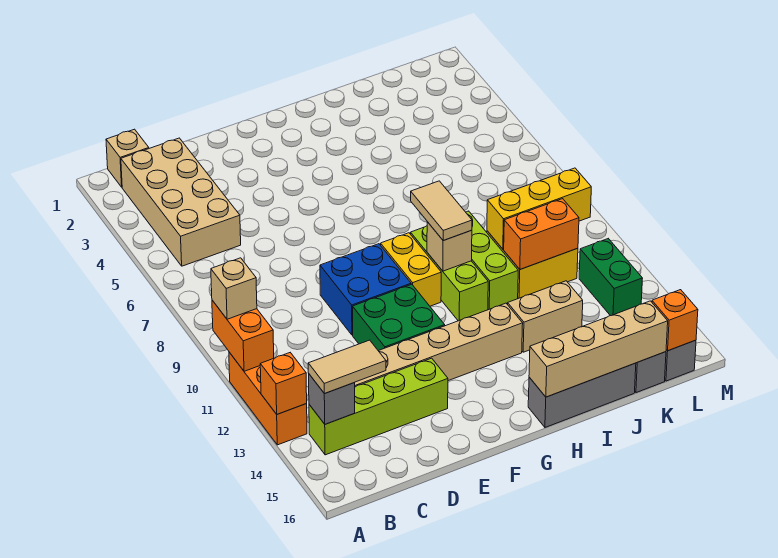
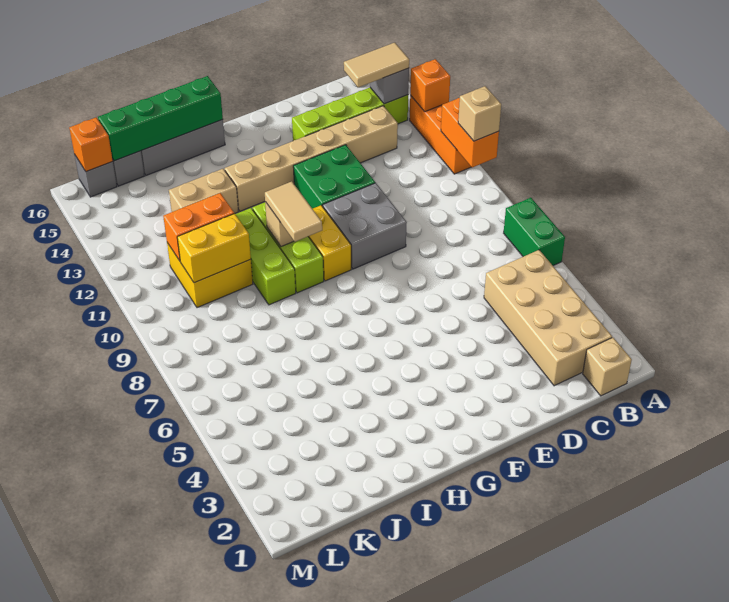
blue brick E9:F10 level 1 -> grey brick E9:F10 level 1
tan brick H16:K16 level 2 -> green brick H16:K16 level 2
yellow brick J10:L10 level 2 -> yellow brick J10:K10 level 2
green brick L12:L13 level 1 -> green brick A6:A7 level 1

